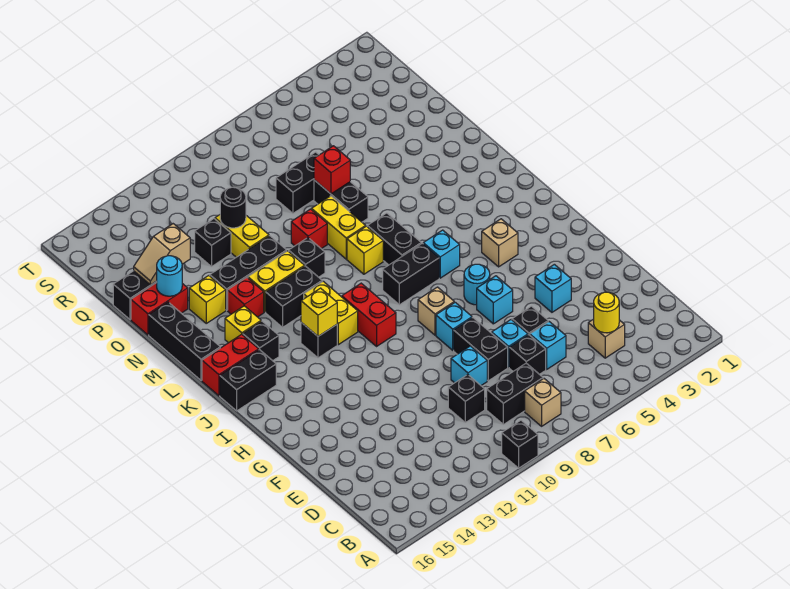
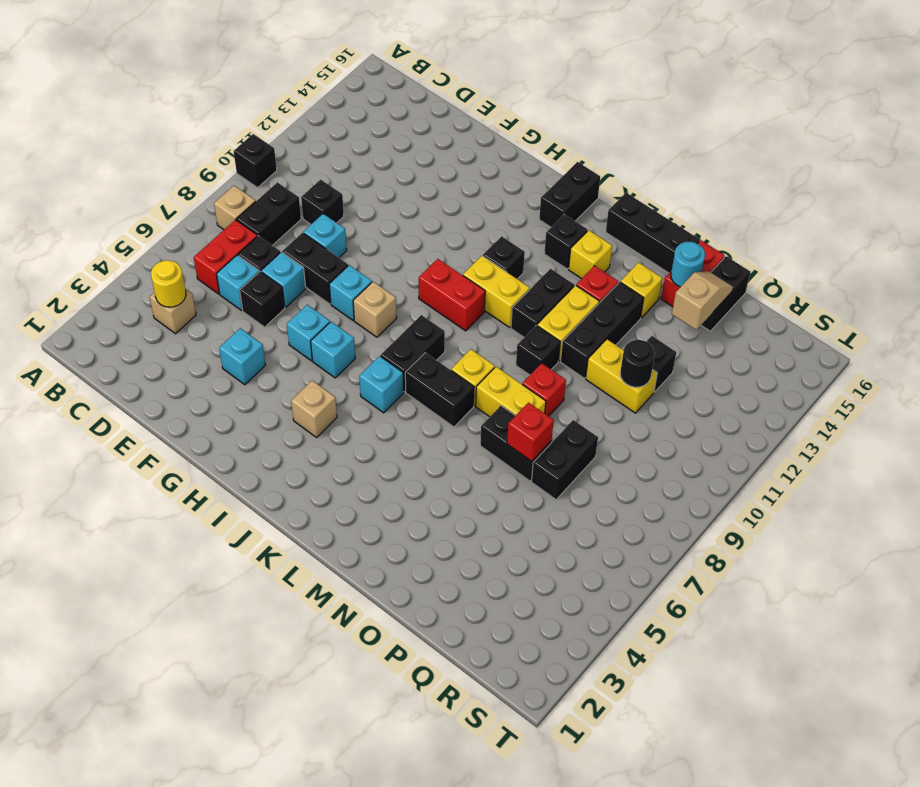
cyan round brick H6 level 1 -> cyan brick H6 level 1
yellow brick J12 level 2 -> none
red brick K15:K16 level 1 -> red brick C6:C7 level 1

